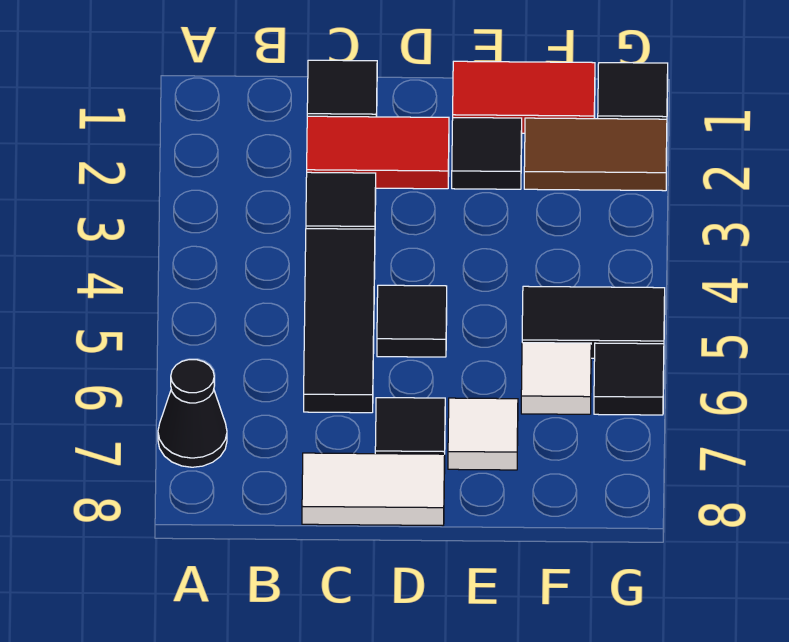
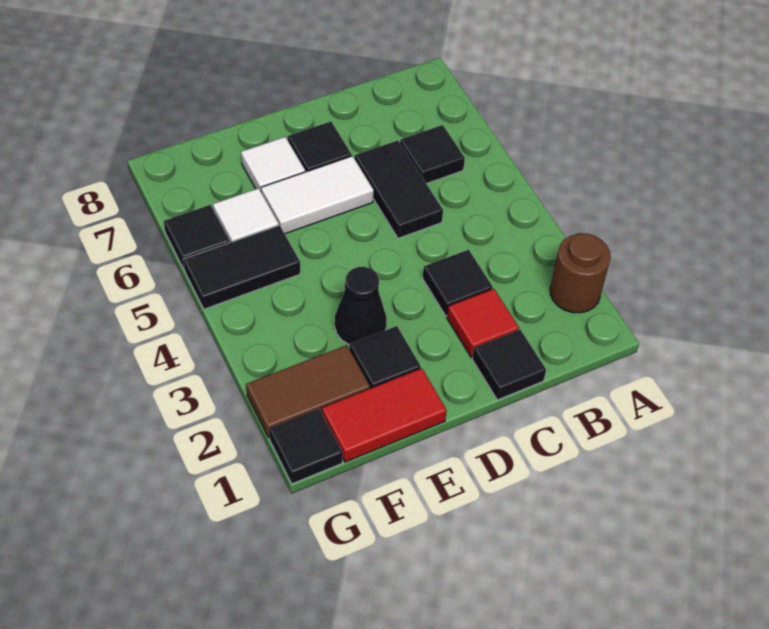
none -> brown round brick A2 level 1
black cone A7 level 1 -> black cone E3 level 1
red tile C2:D2 level 1 -> red tile C2 level 1
black tile C4:C6 level 1 -> black tile C5:C6 level 1
white tile C8:D8 level 1 -> white tile D6:E6 level 1
black tile D5 level 1 -> black tile B6 level 1

